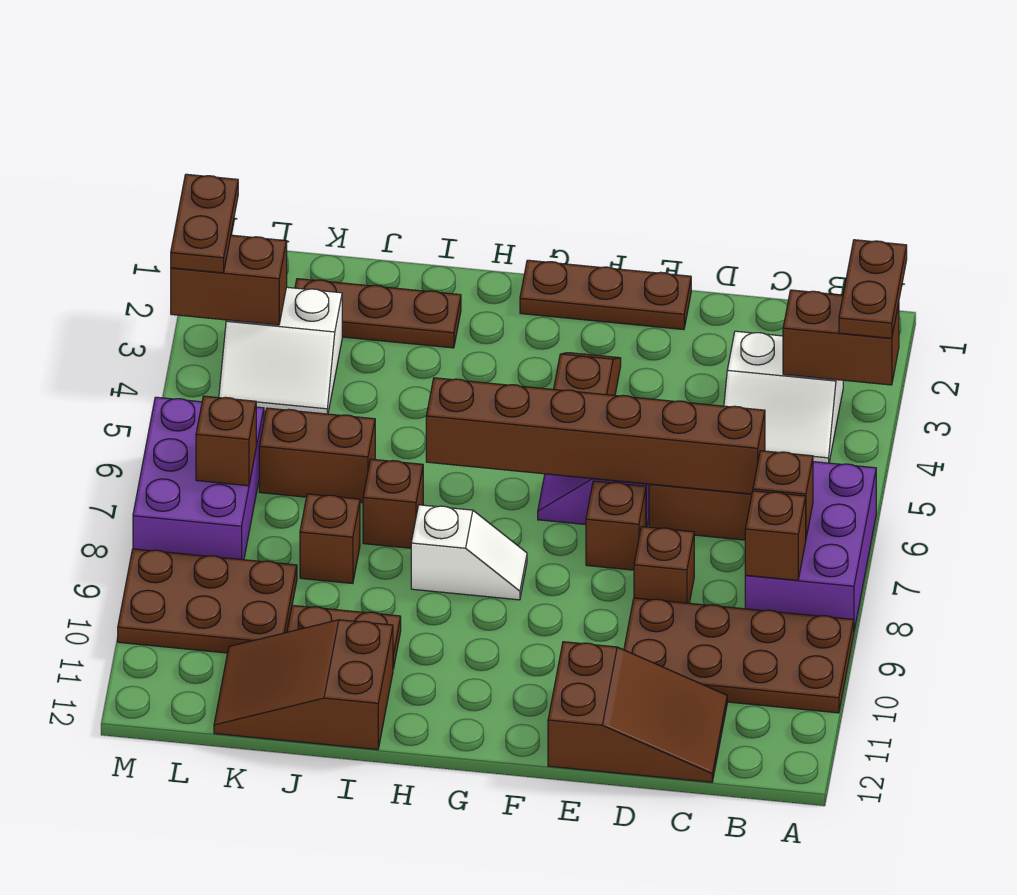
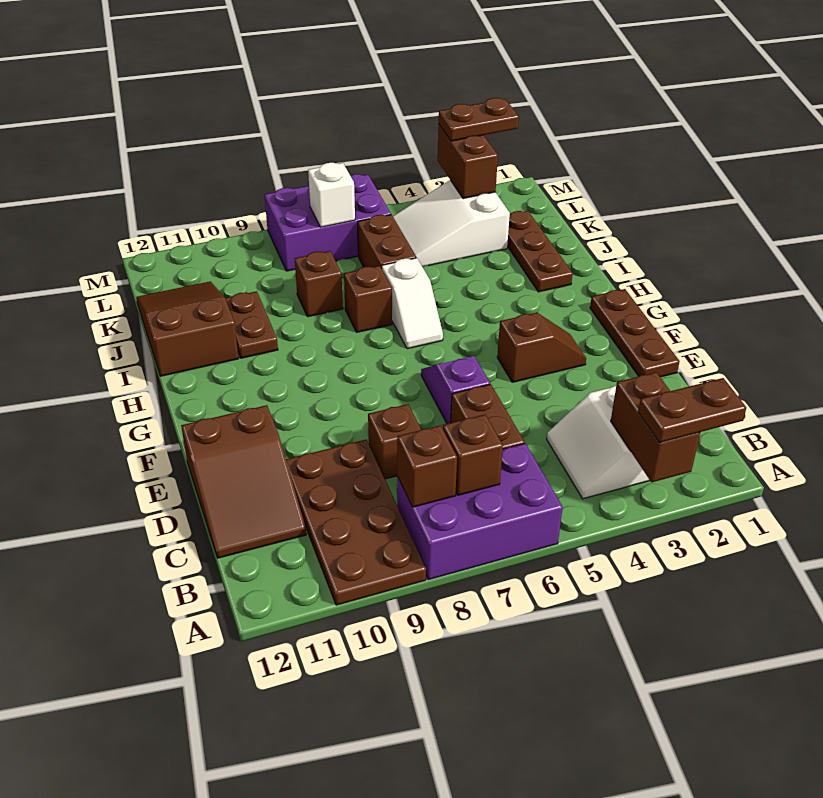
brown brick C6:H6 level 2 -> none
brown brick E7 level 1 -> none
white slope G8:H8 level 1 top H -> white slope H6:I6 level 1 top I
white slope K3:L4 level 1 top 3 -> white slope K3:L5 level 1 top 3
brown plate K9:M10 level 1 -> none
brown brick L7 level 2 -> white brick L7 level 2

